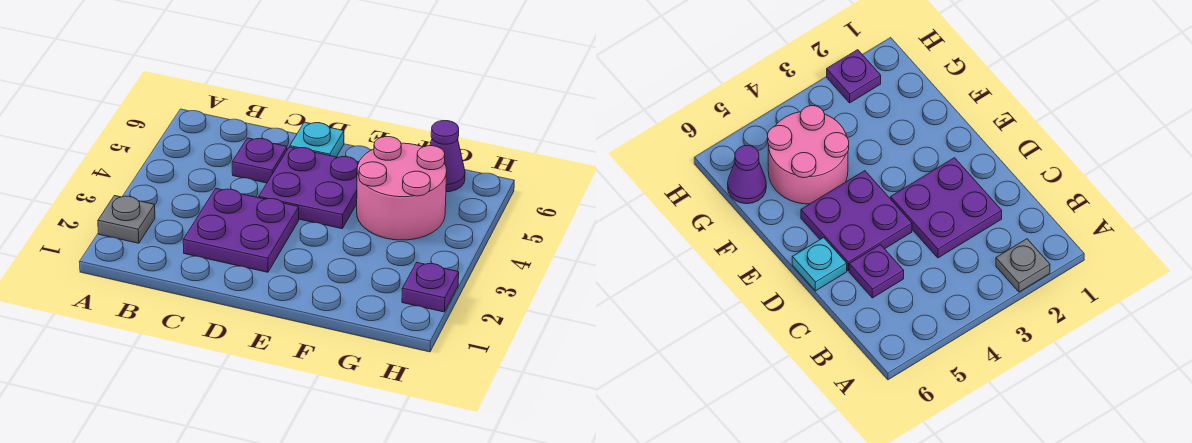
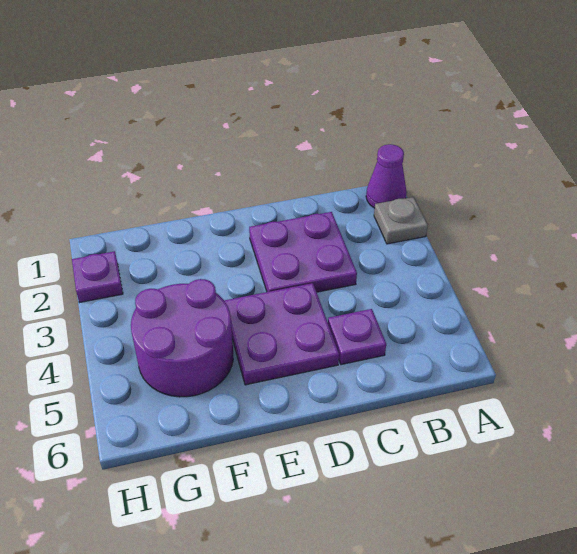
cyan plate D6 level 1 -> none
pink round brick F4:G5 level 1 -> purple round brick F4:G5 level 1
purple cone G6 level 1 -> purple cone A1 level 1

